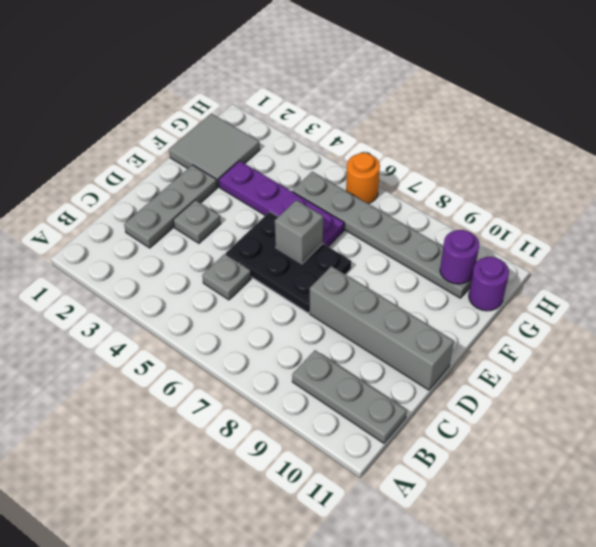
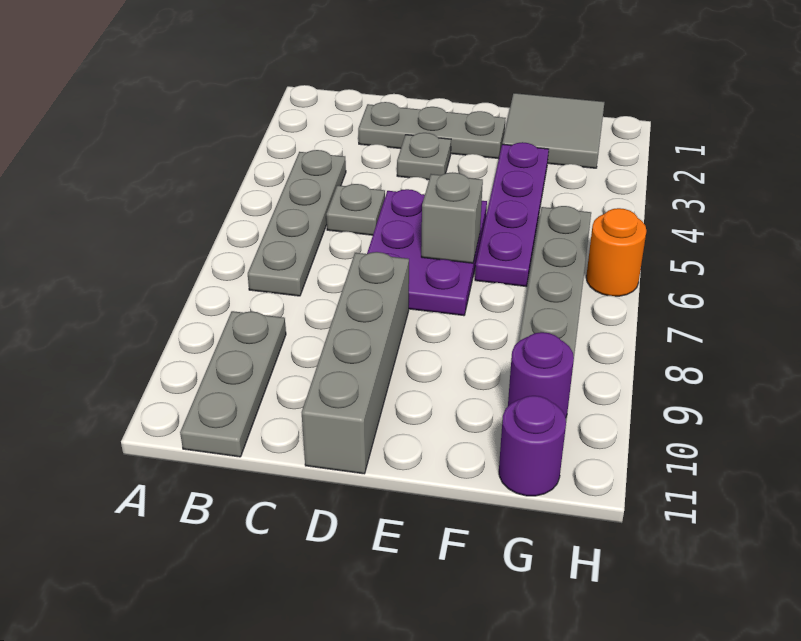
none -> grey plate B4:B7 level 1
black plate D5:E7 level 1 -> purple plate D5:E7 level 1

